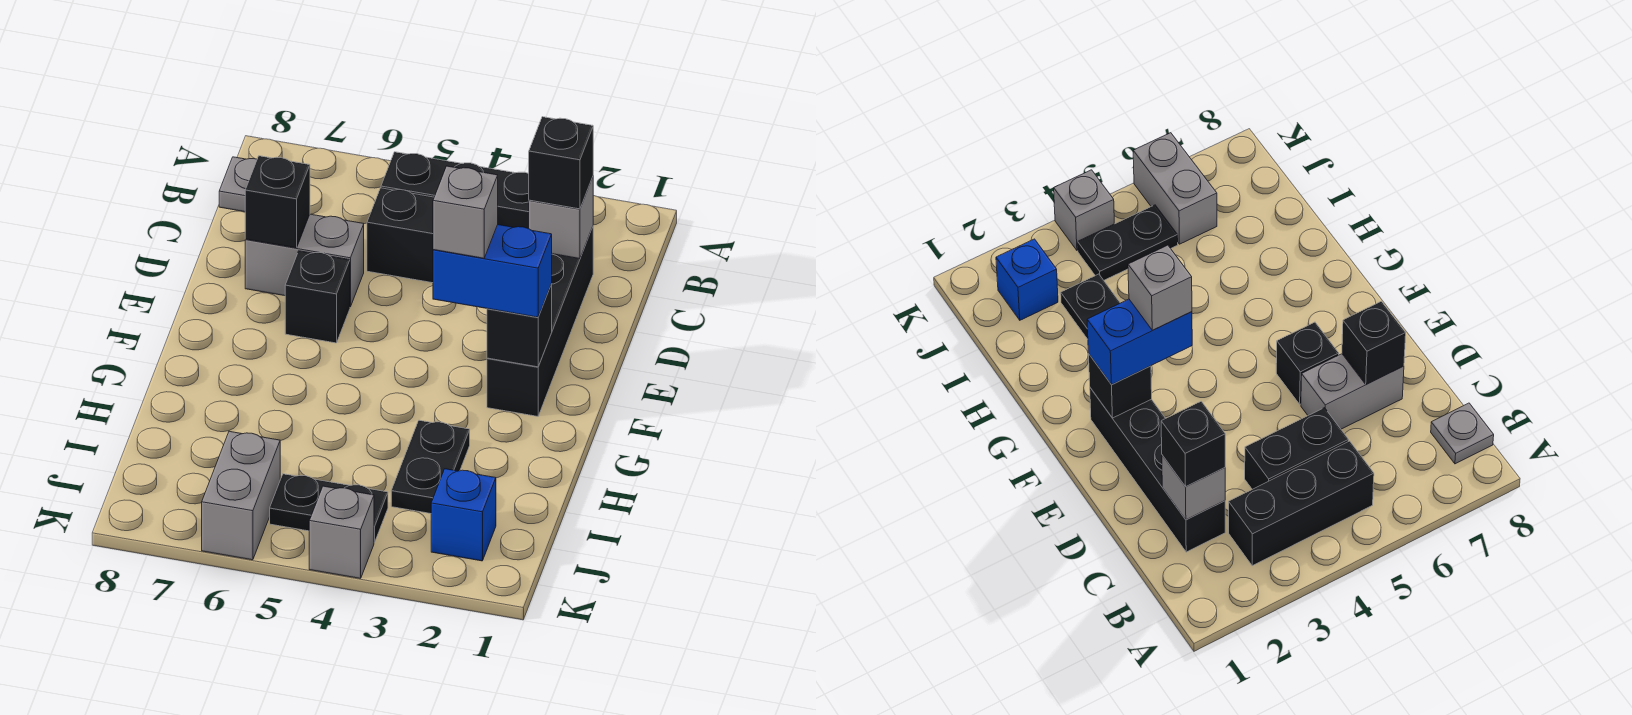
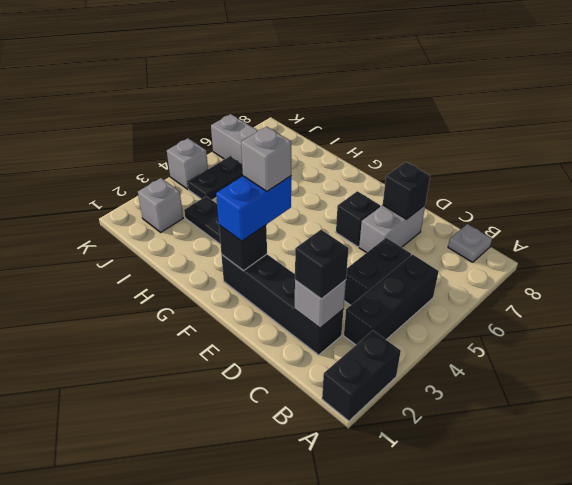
none -> black brick A1:A2 level 1
blue brick J2 level 1 -> grey brick J2 level 1

